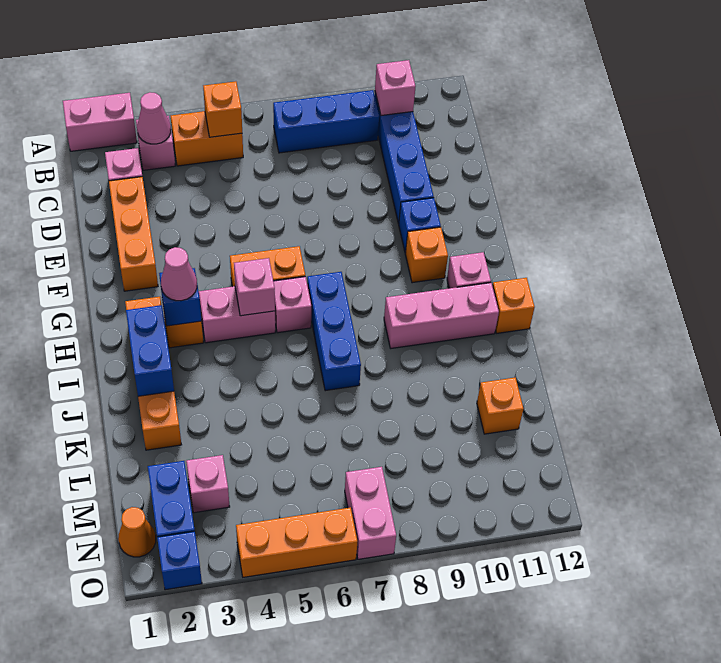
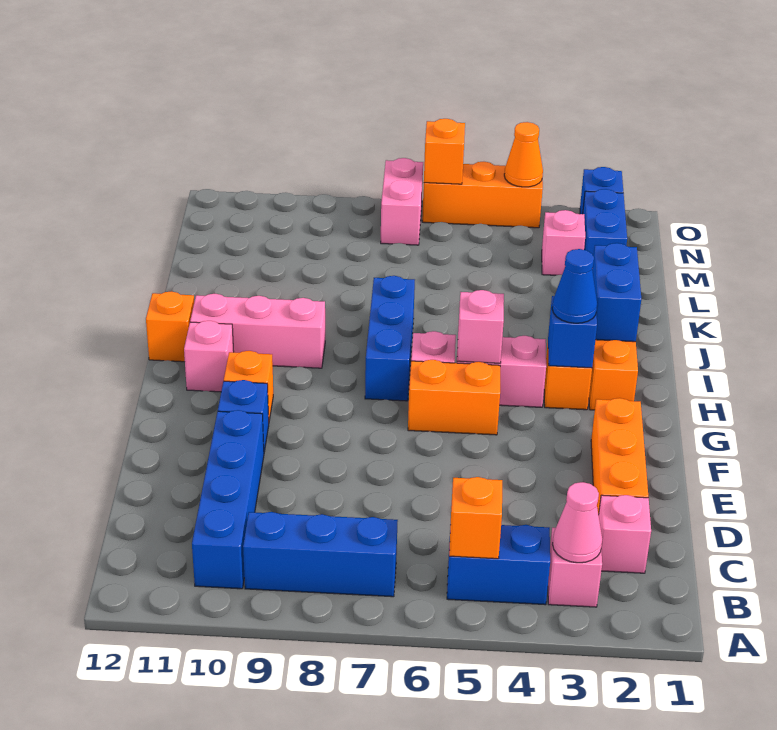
pink brick A1:A2 level 1 -> none
orange brick B4:B5 level 1 -> blue brick B4:B5 level 1
pink brick B10 level 2 -> none
pink cone H3 level 3 -> blue cone H3 level 3
orange brick L11 level 1 -> orange brick O6 level 2
orange cone N1 level 1 -> orange cone O4 level 2

